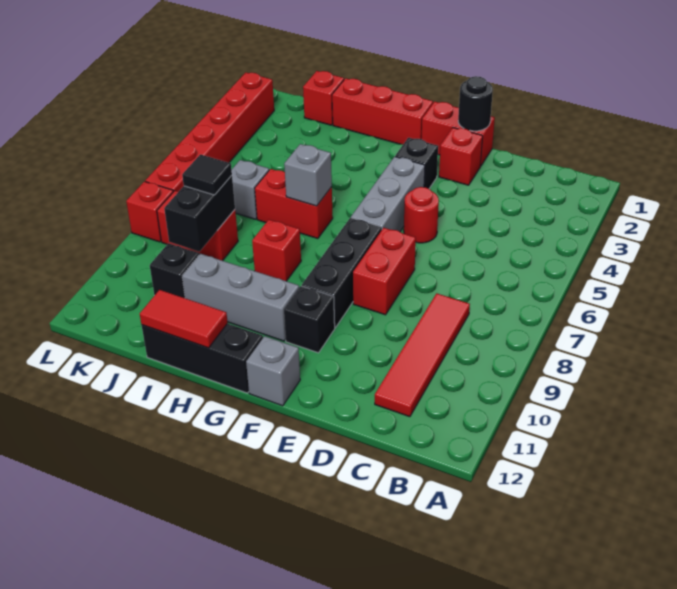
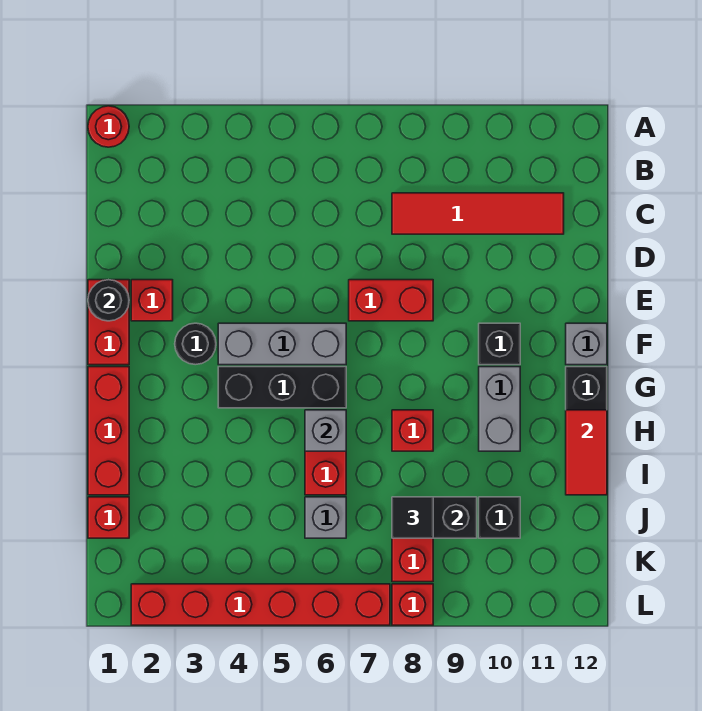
red round brick E5 level 1 -> red round brick A1 level 1
black brick F3 level 1 -> black round brick F3 level 1
black brick F7:F9 level 1 -> black brick G4:G6 level 1
grey brick G10:I10 level 1 -> grey brick G10:H10 level 1

